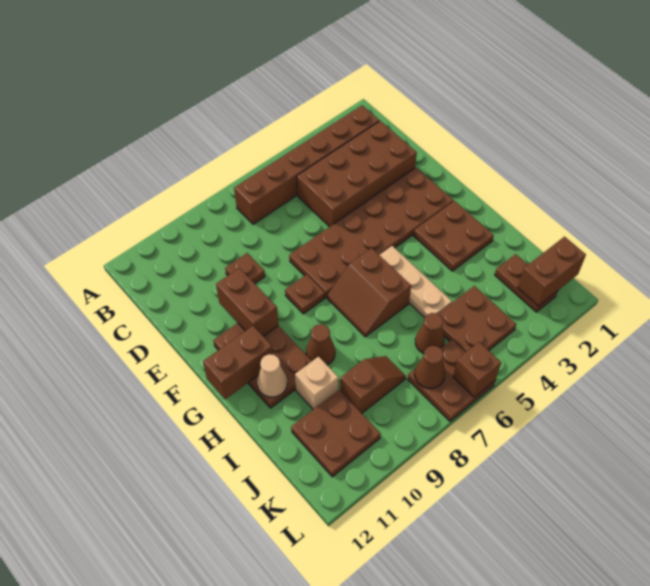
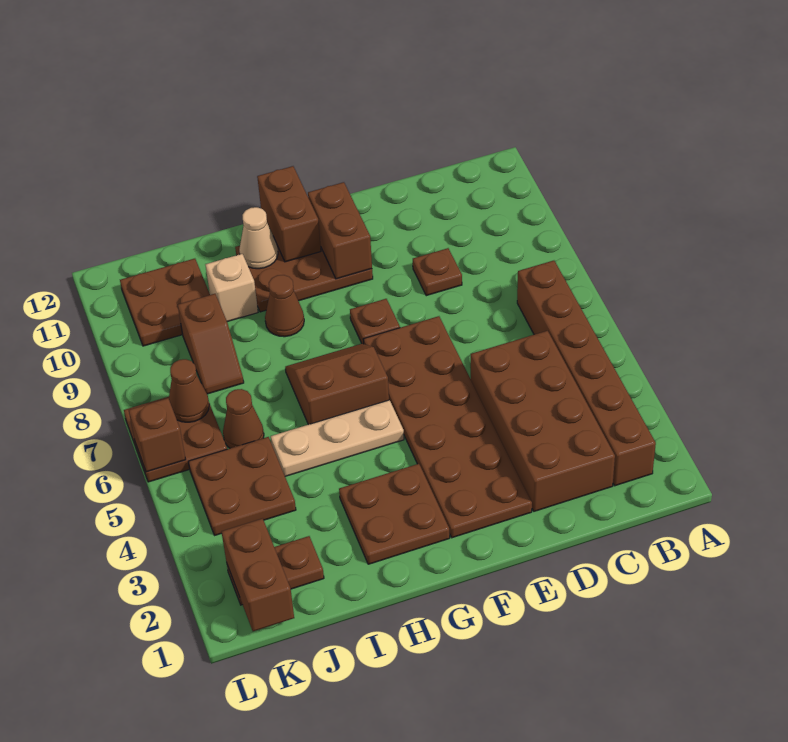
brown brick E10:F10 level 2 -> brown brick F10:F11 level 2

